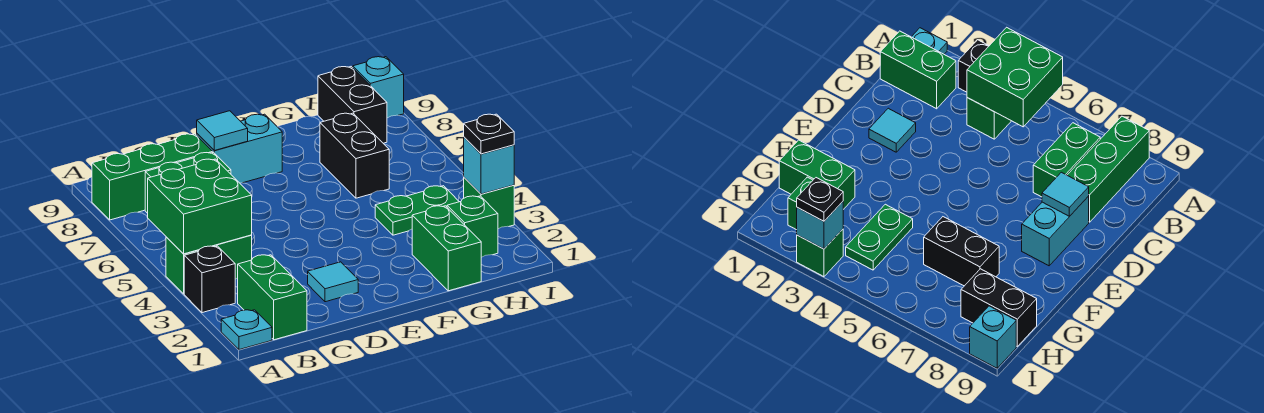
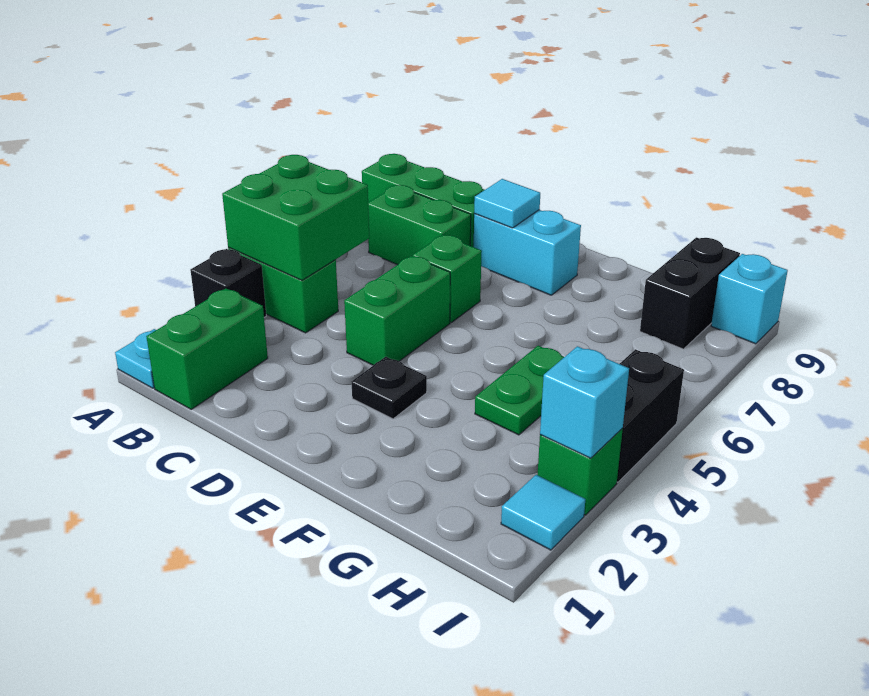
cyan tile D2 level 1 -> cyan tile I2 level 1
green brick G1:G2 level 1 -> green brick D4:D5 level 1
green plate G4:H4 level 1 -> green plate G4:G5 level 1
black brick G6:G7 level 1 -> black brick I4:I5 level 1
green brick H2 level 1 -> green brick D6 level 1
black plate I3 level 3 -> black plate E3 level 1

